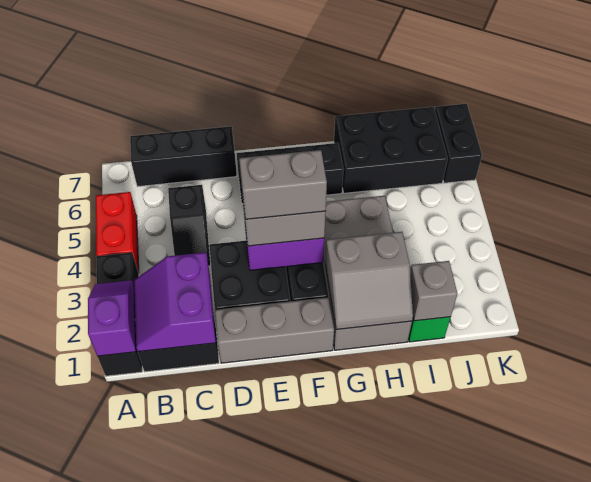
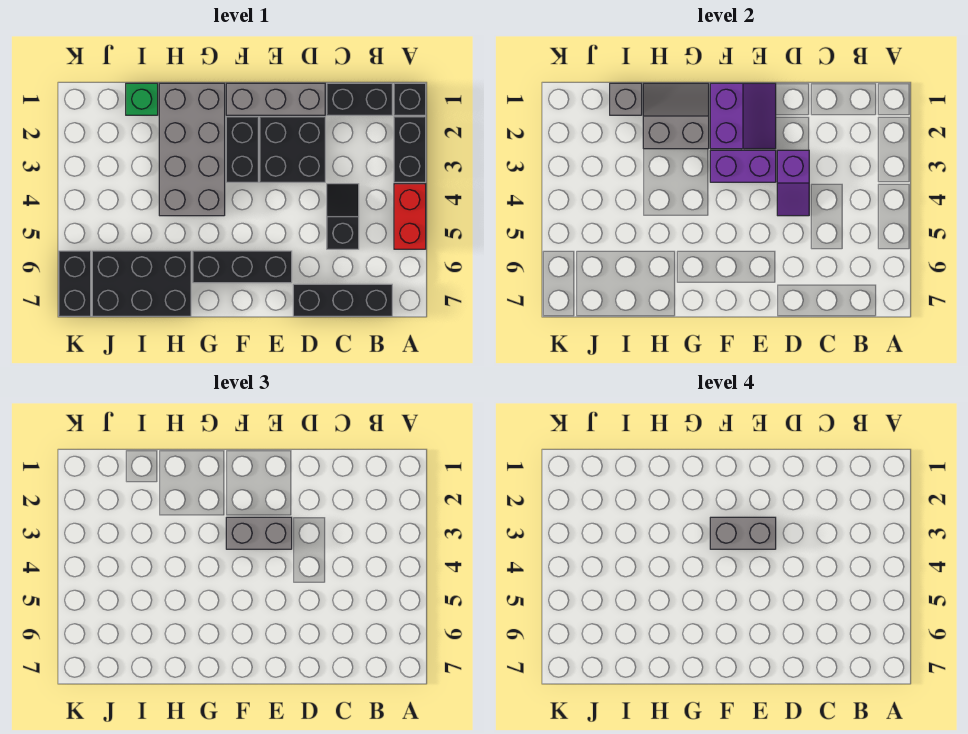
purple slope A1:A2 level 2 top 1 -> purple slope D3:D4 level 2 top 3
purple slope B1:C2 level 2 top C -> purple slope E1:F2 level 2 top F

